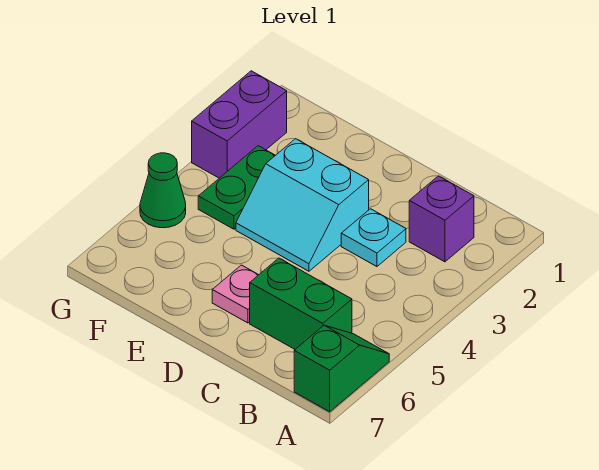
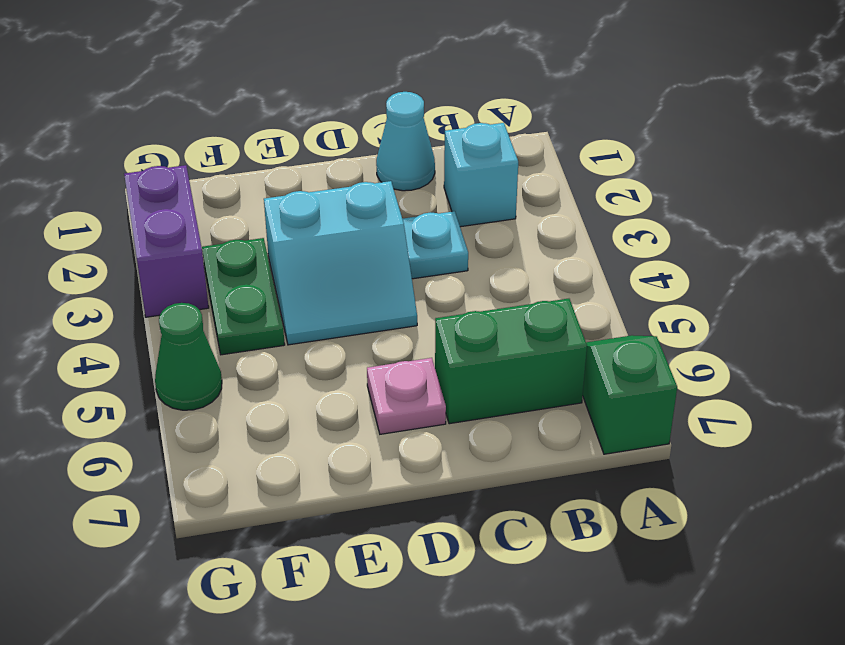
purple brick B2 level 1 -> cyan brick B2 level 1
none -> cyan cone C1 level 1

